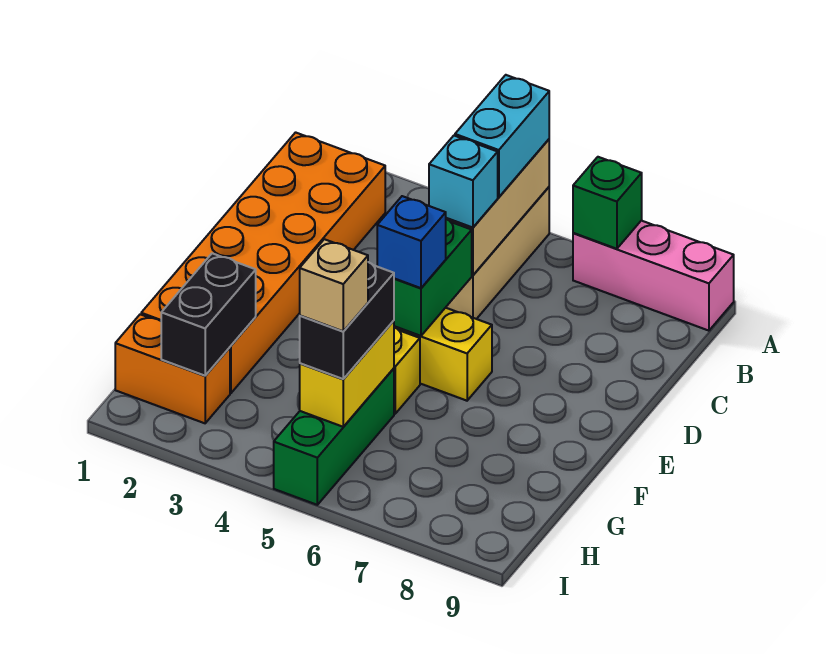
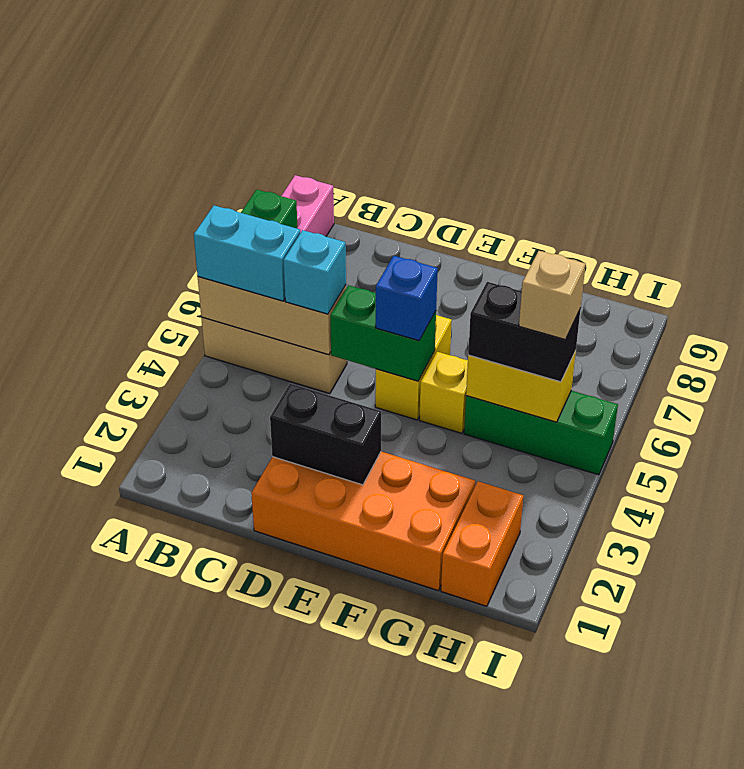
orange brick B1:G2 level 1 -> orange brick D1:G2 level 1
black brick G2:H2 level 2 -> black brick D2:E2 level 2

